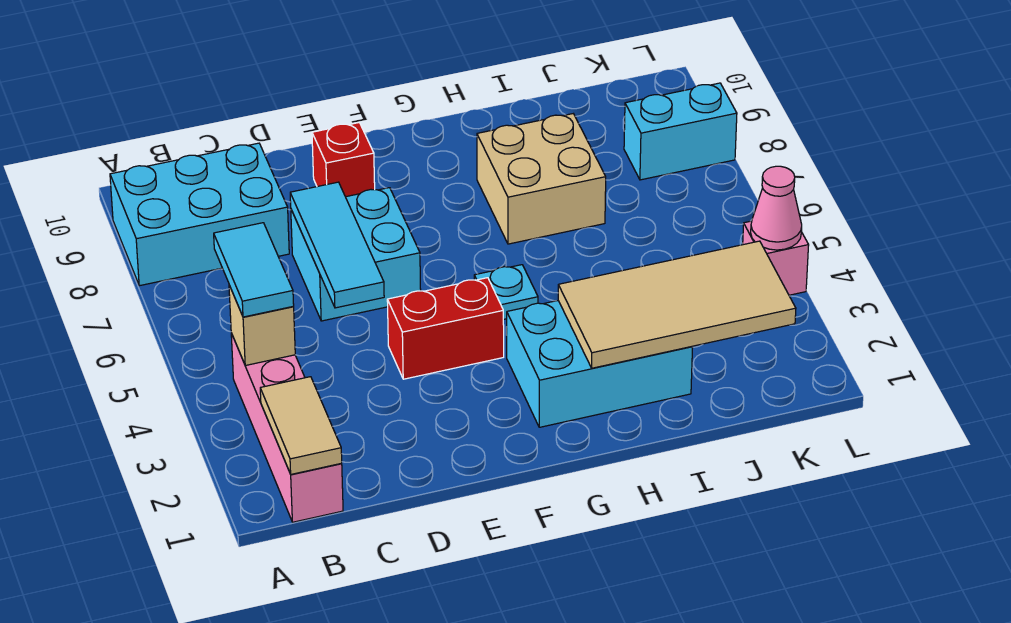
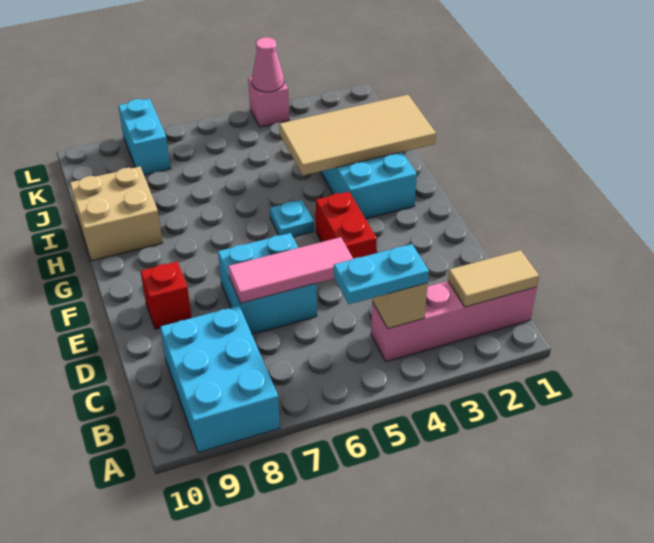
cyan tile B4:B5 level 3 -> cyan plate B4:B5 level 3
cyan tile D5:D7 level 2 -> pink tile D5:D7 level 2
tan tile H2:K3 level 2 -> tan tile H1:I4 level 2
tan brick H7:I8 level 1 -> tan brick H9:I10 level 1

